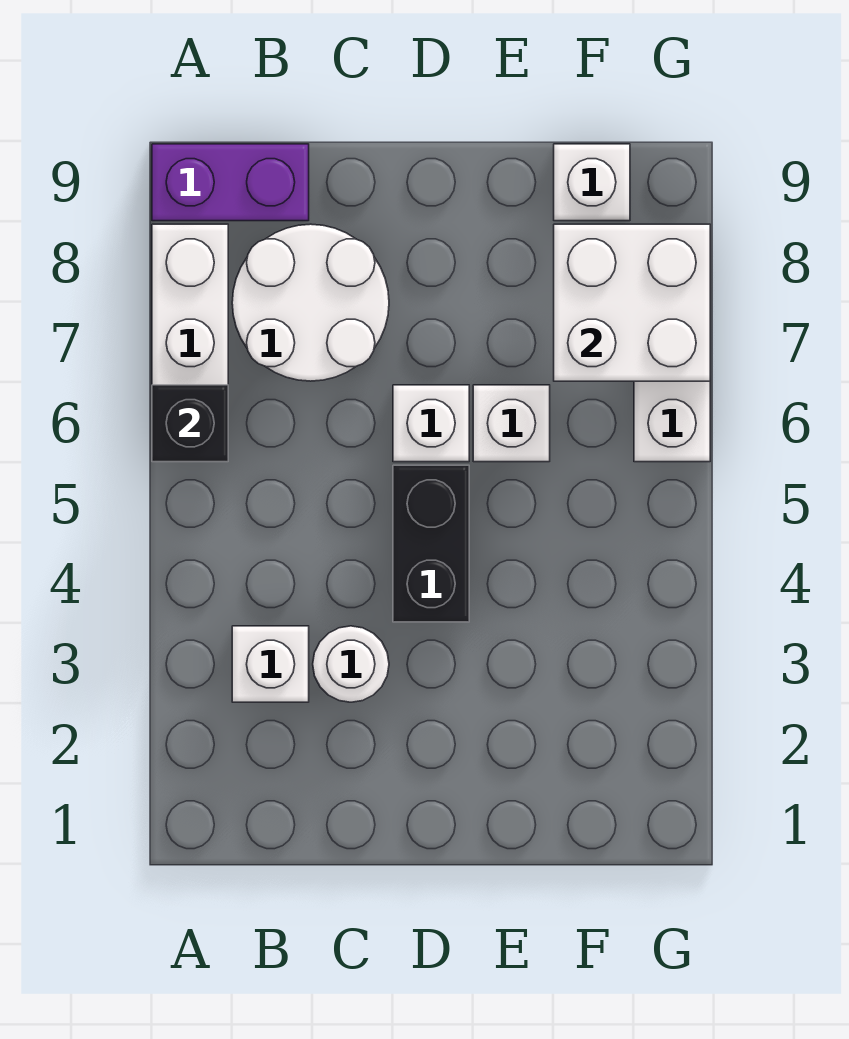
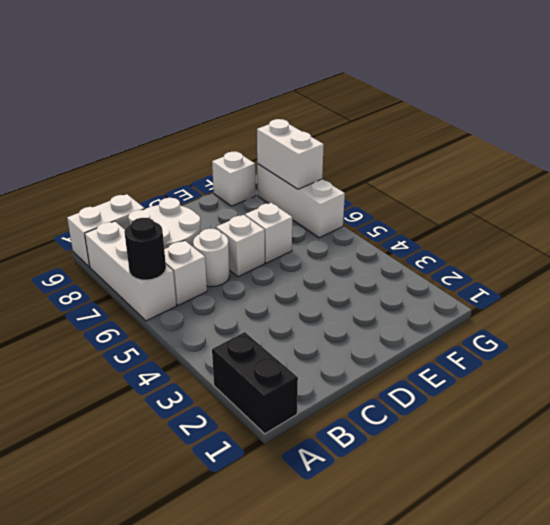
black brick A6 level 2 -> black round brick A6 level 2
purple brick A9:B9 level 1 -> white brick A9:B9 level 1
white brick B3 level 1 -> white brick B6 level 1
white round brick C3 level 1 -> white round brick C6 level 1
black brick D4:D5 level 1 -> black brick A1:A2 level 1
white brick F7:G8 level 2 -> white brick G7:G8 level 2

